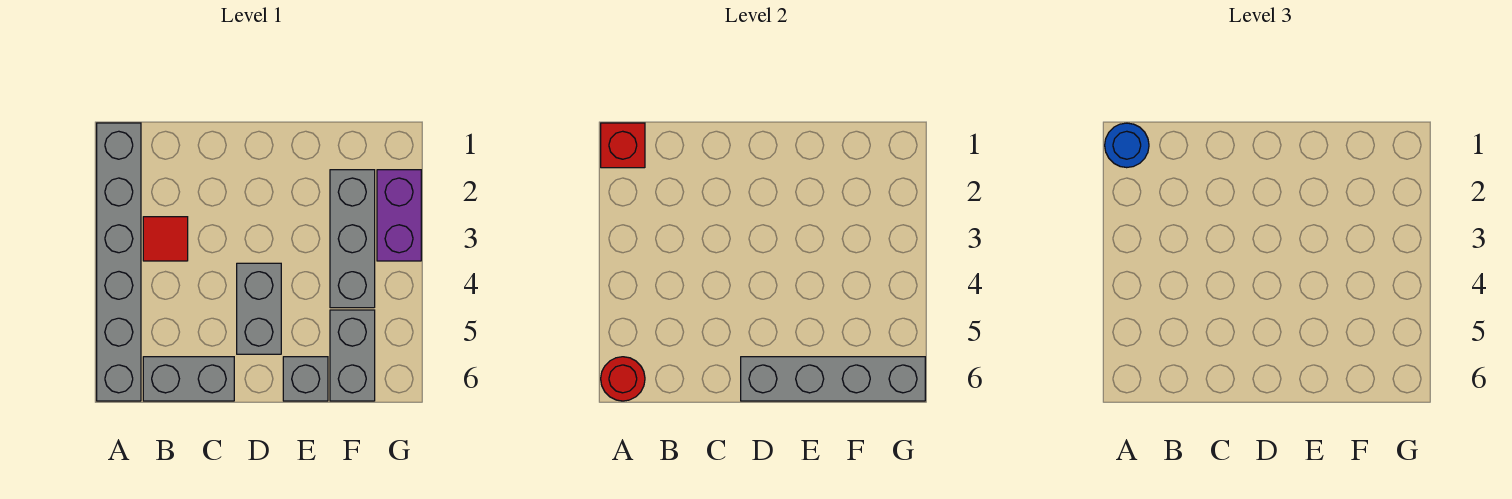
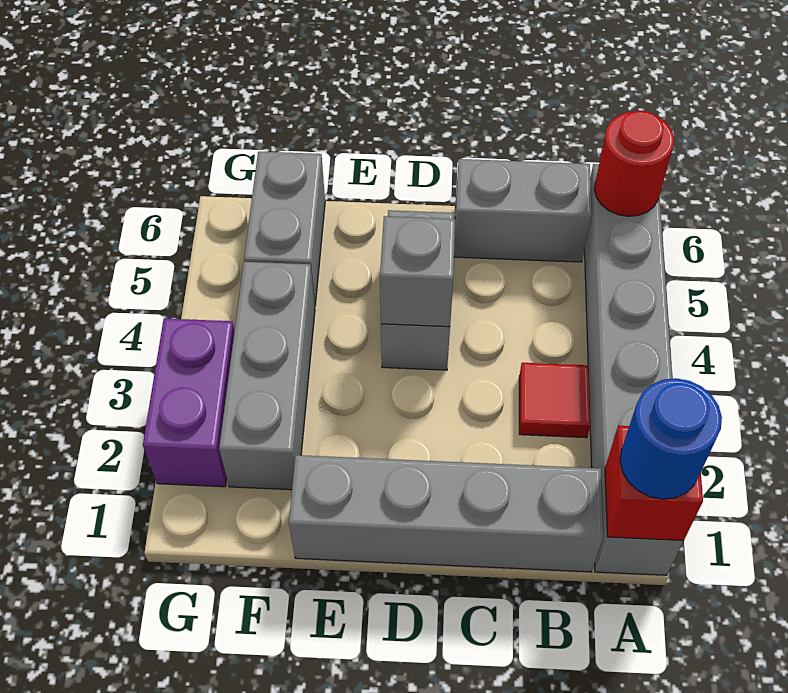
grey brick D6:G6 level 2 -> grey brick B1:E1 level 1
grey brick E6 level 1 -> grey brick D4 level 2

